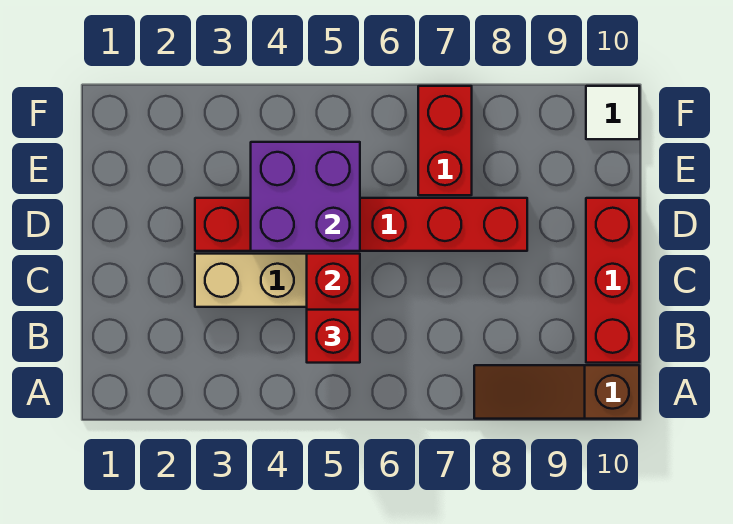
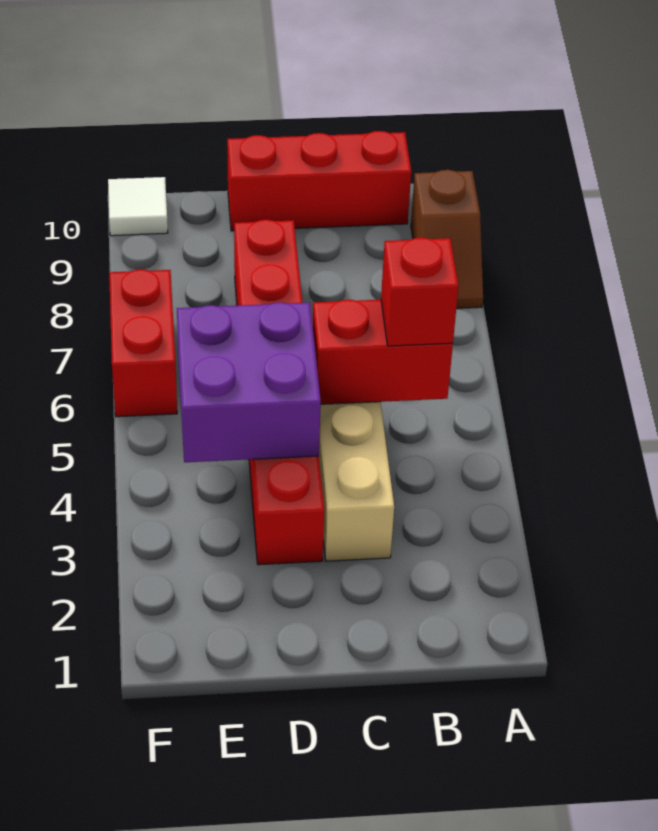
brown slope A8:A10 level 1 top 10 -> brown slope A8:A9 level 1 top 9
red brick E7:F7 level 1 -> red brick F6:F7 level 1

